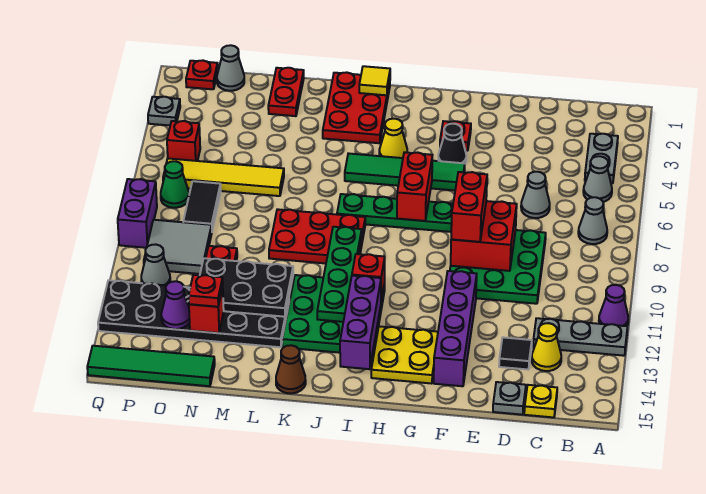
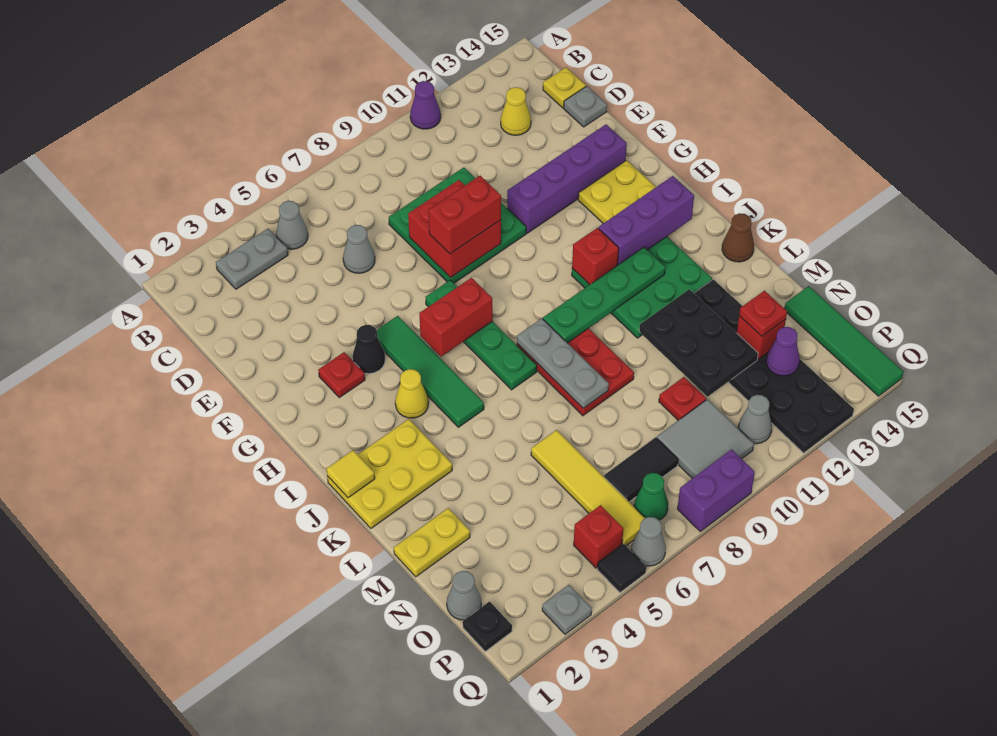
grey plate A12:C12 level 1 -> grey plate J8:L8 level 2
grey cone B7 level 1 -> grey cone Q6 level 1
black tile D13 level 1 -> black tile Q5 level 1
red plate J1:K3 level 1 -> yellow plate J1:K3 level 1
red plate M1:M2 level 1 -> yellow plate M1:M2 level 1
red plate P1 level 1 -> black plate P1 level 1

